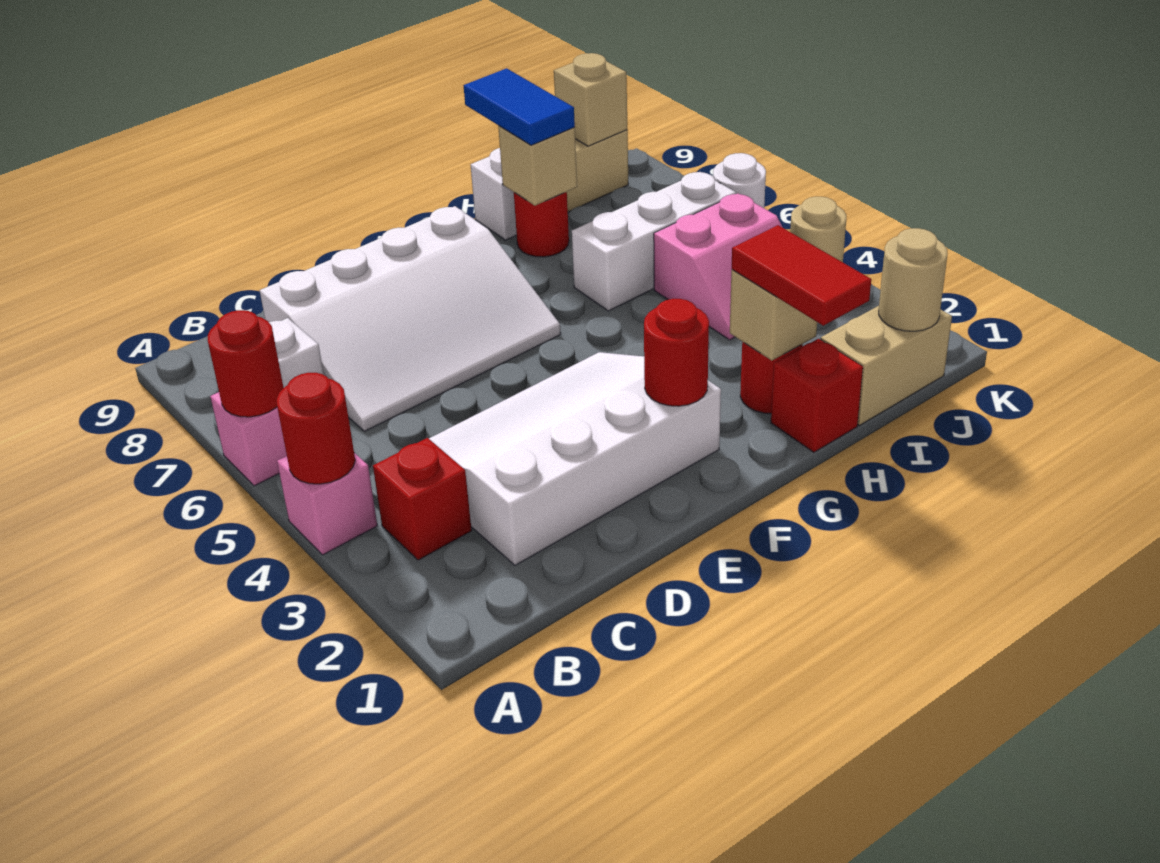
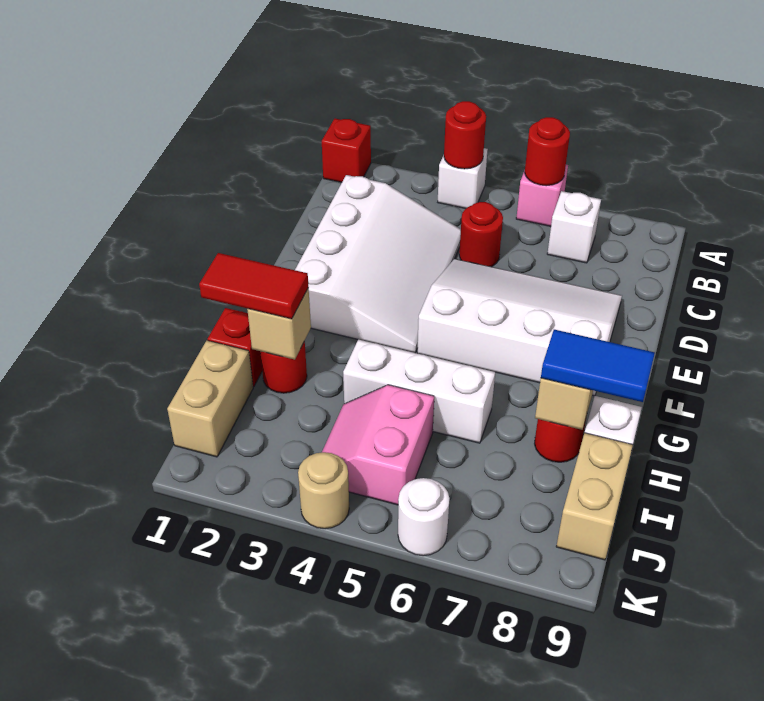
pink brick A4 level 1 -> white brick A4 level 1
red brick B3 level 1 -> red brick A1 level 1
white slope C6:F8 level 1 top 8 -> white slope D5:F8 level 1 top F
red round brick F2 level 2 -> red round brick C5 level 1
white brick H6:J6 level 1 -> white brick H4:H6 level 1
tan round brick J1 level 2 -> none
tan brick J9 level 2 -> none

